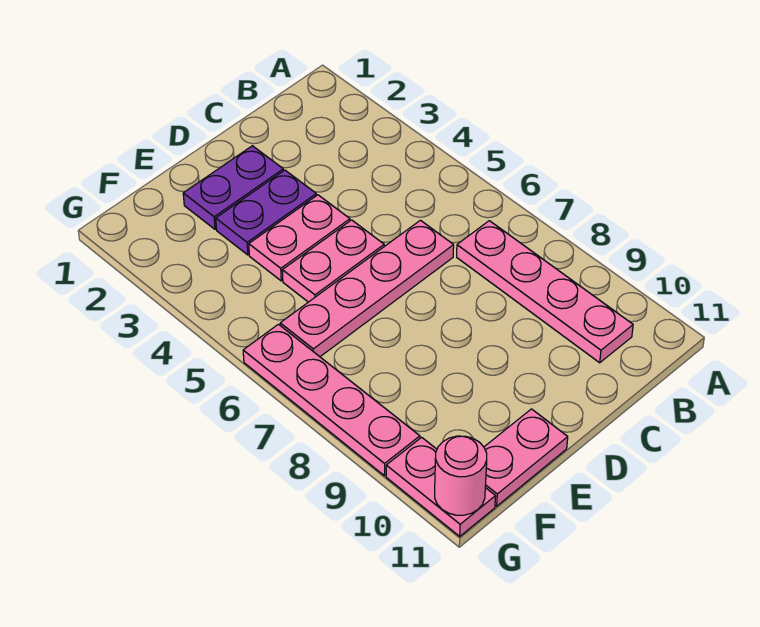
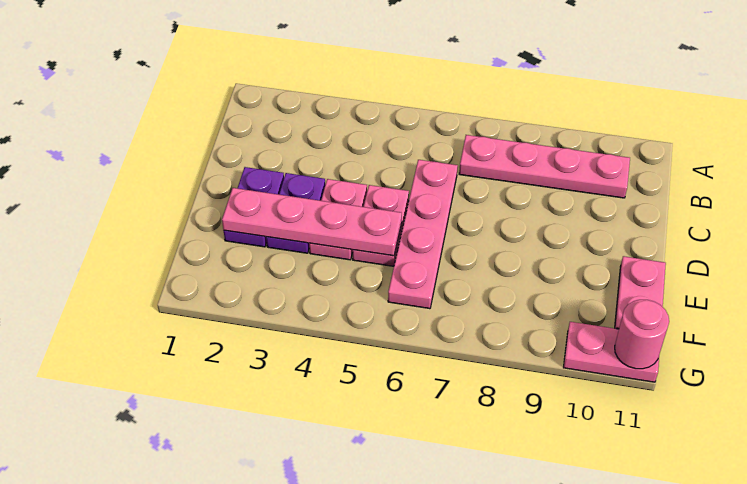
pink plate G6:G9 level 1 -> pink plate E2:E5 level 2

